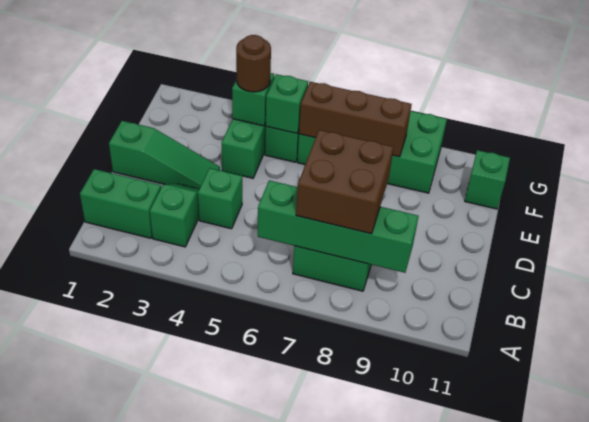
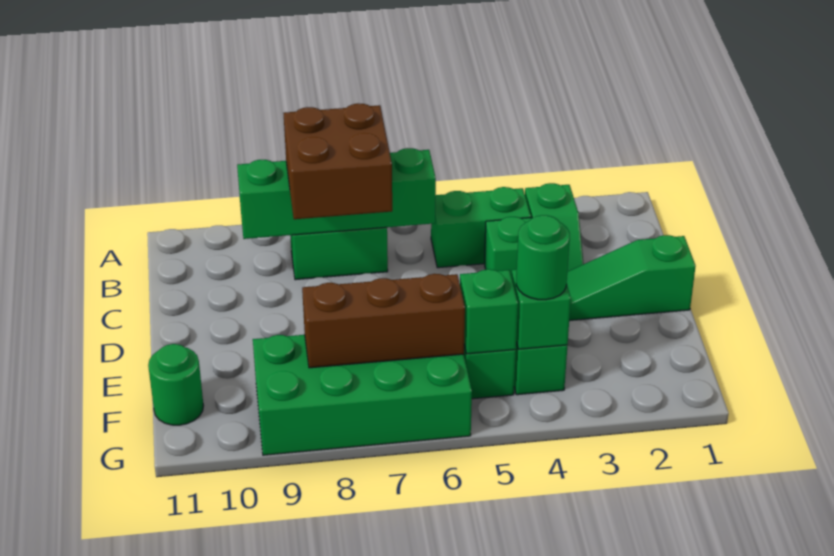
green brick B1:B2 level 1 -> green brick B4:B5 level 1
brown round brick F4 level 3 -> green round brick F4 level 3
green brick F11 level 1 -> green round brick F11 level 1

